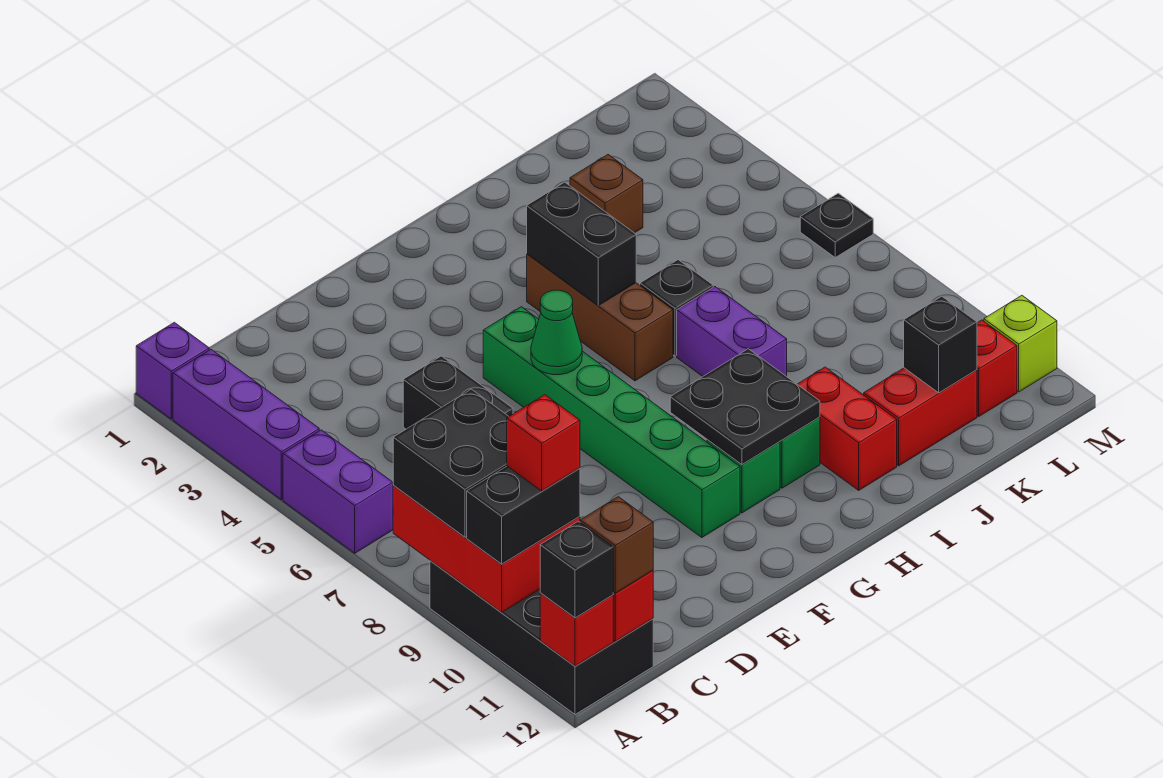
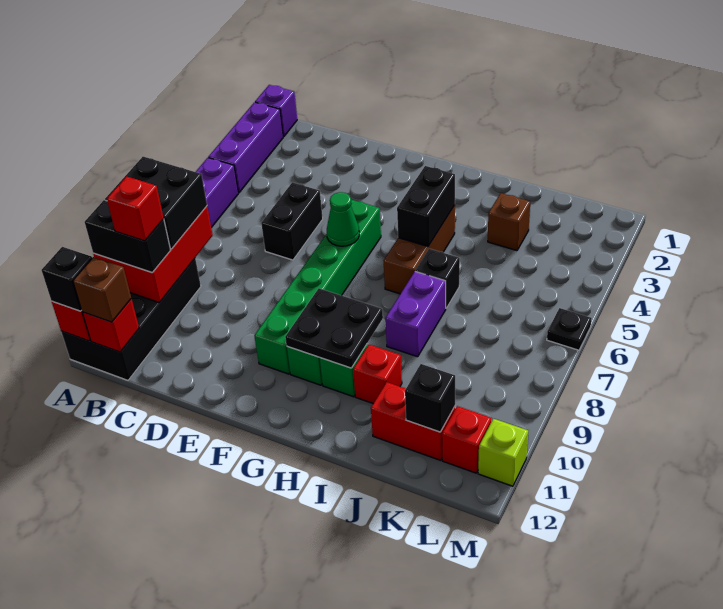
red brick I10:I11 level 1 -> red brick I10 level 1

